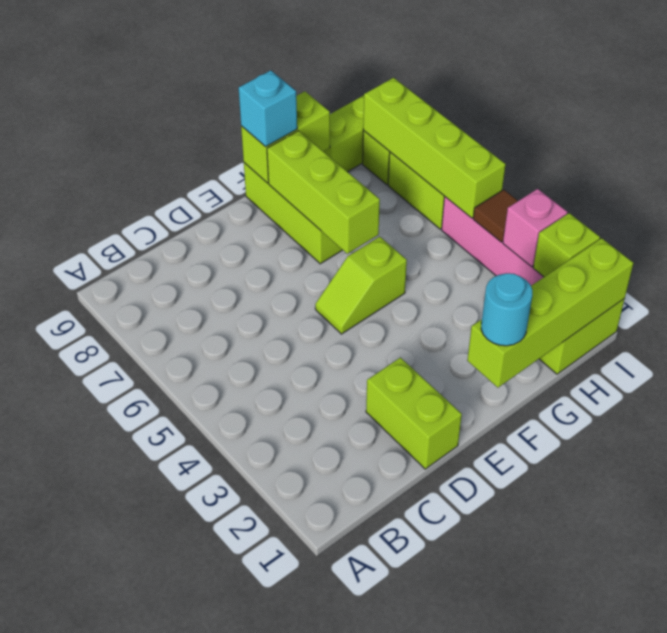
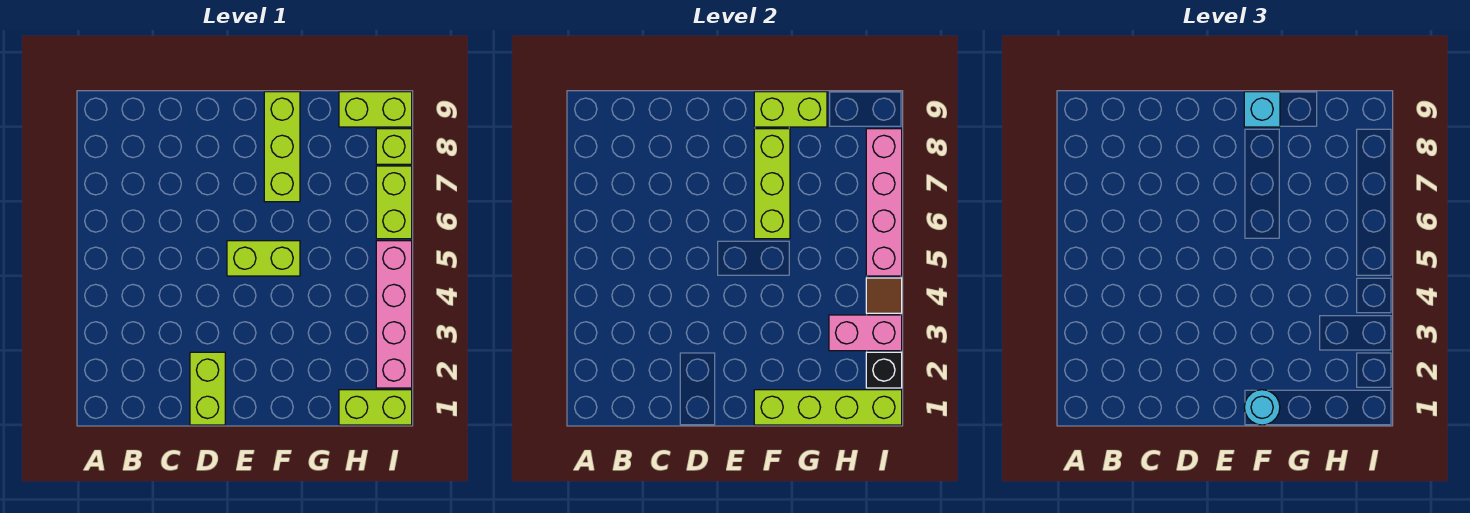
lime slope E5:F5 level 1 top F -> lime brick E5:F5 level 1
lime brick I2 level 2 -> black brick I2 level 2
pink brick I3 level 2 -> pink brick H3:I3 level 2
lime brick I5:I8 level 2 -> pink brick I5:I8 level 2

